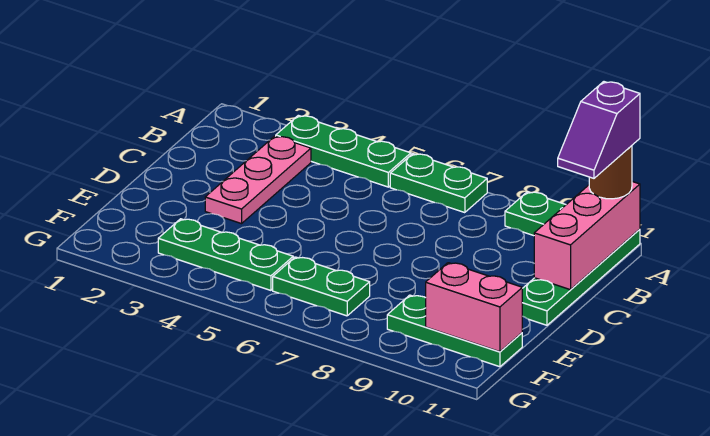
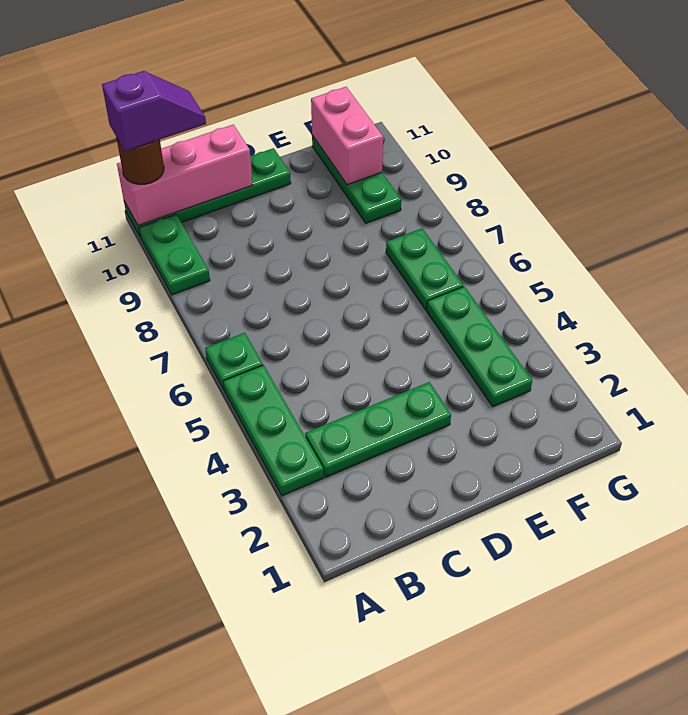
green plate A6:A7 level 1 -> green plate A6 level 1
pink plate B3:D3 level 1 -> green plate B3:D3 level 1

